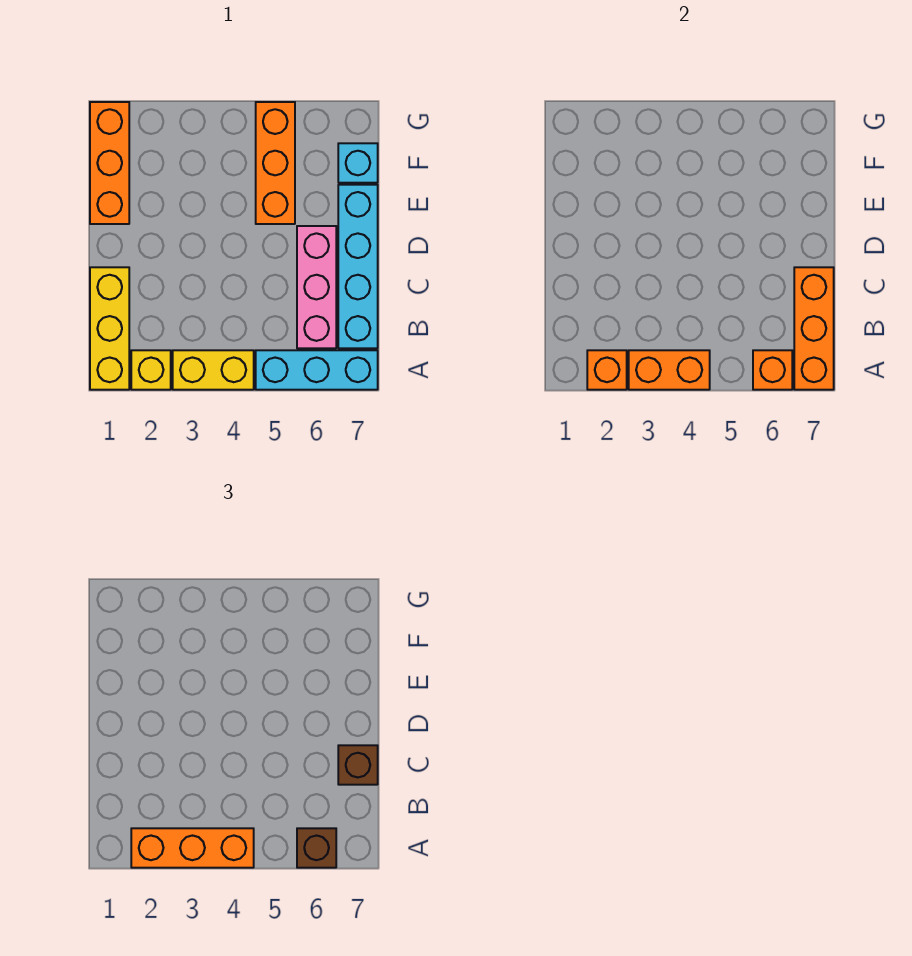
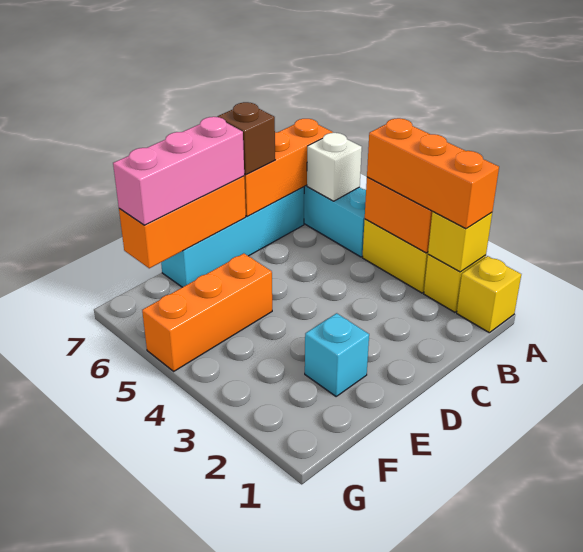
yellow brick A1:C1 level 1 -> yellow brick A1 level 1
orange brick A2 level 2 -> yellow brick A2 level 2
orange brick A6 level 2 -> white brick A6 level 2
brown brick A6 level 3 -> none
pink brick B6:D6 level 1 -> pink brick D7:F7 level 3
orange brick E1:G1 level 1 -> orange brick D7:F7 level 2
cyan brick F7 level 1 -> cyan brick E2 level 1

